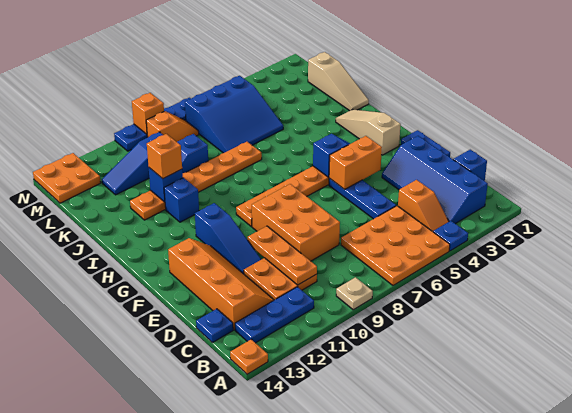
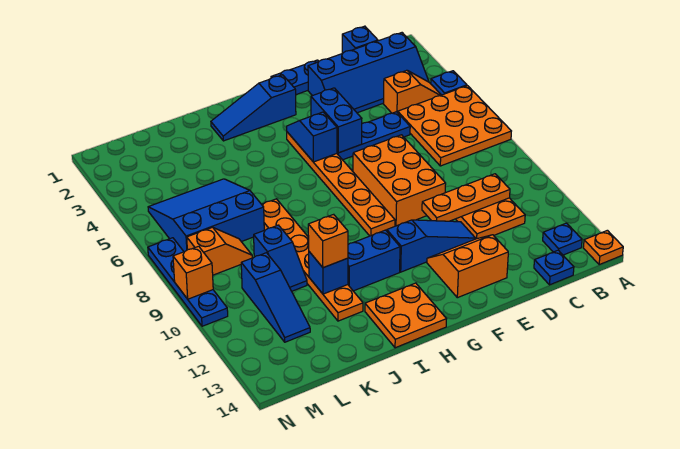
tan plate A9 level 1 -> none
blue plate B11:B13 level 1 -> blue plate B13 level 1
orange slope C12:F13 level 1 top 13 -> orange slope E12:F13 level 1 top 13
orange brick D8:F9 level 1 -> orange brick E7:F9 level 1
orange brick F4:F5 level 2 -> blue brick F4:F5 level 2
tan slope G2:I2 level 1 top G -> blue slope G2:I2 level 1 top G
blue brick I11 level 1 -> blue brick H11:I11 level 1
tan slope J1:L1 level 1 top L -> none
blue slope K5:M7 level 1 top M -> blue slope K5:M7 level 1 top 7
orange slope M8:M9 level 1 top 9 -> orange slope L8:M8 level 1 top M
orange plate M13:N14 level 1 -> orange plate H13:I14 level 1

